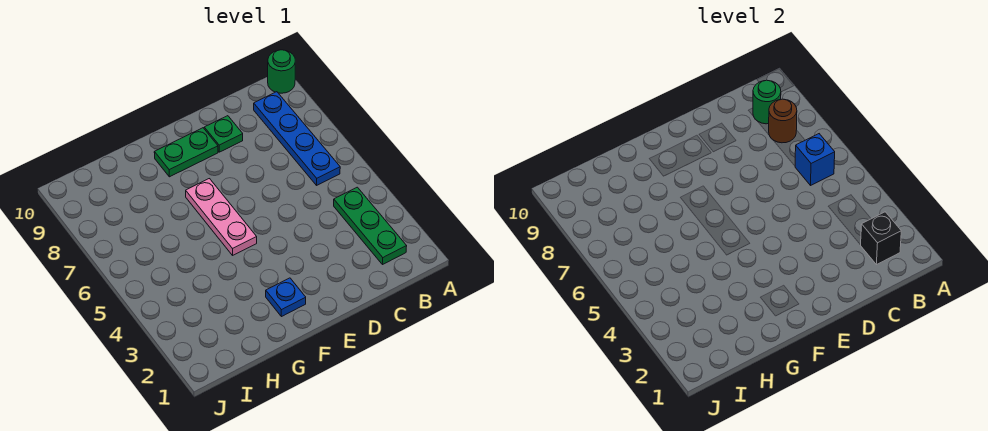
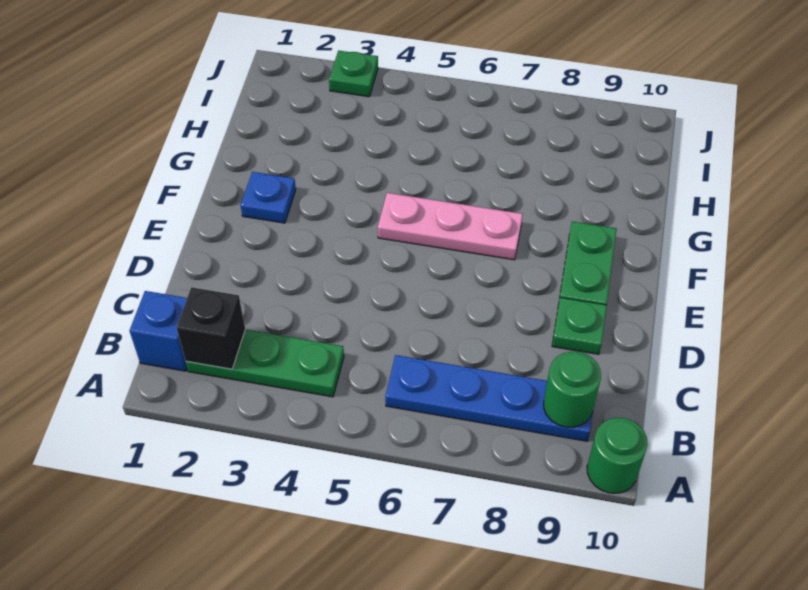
blue brick B6 level 2 -> blue brick B1 level 1
brown round brick B8 level 2 -> none
none -> green plate J3 level 1

